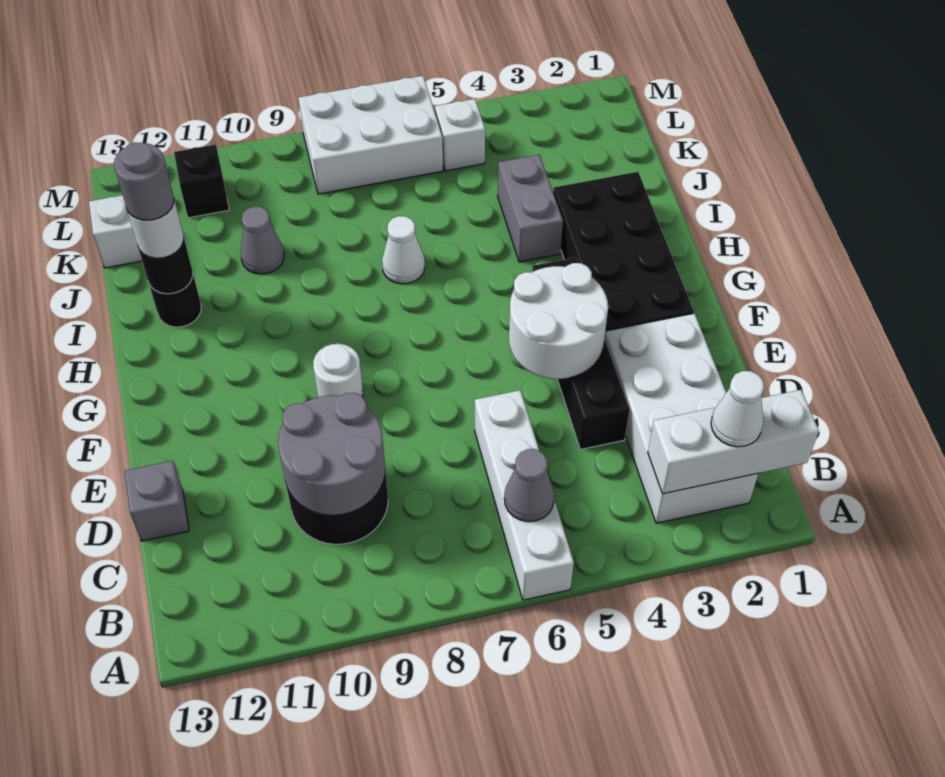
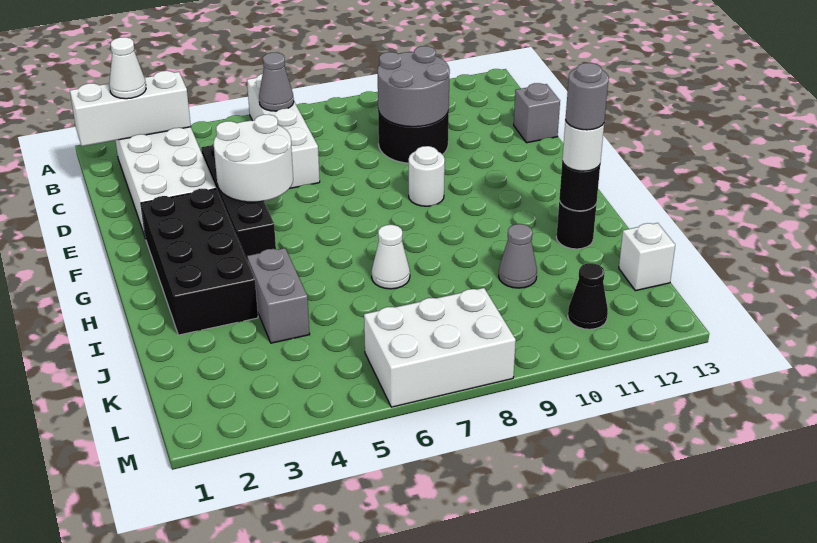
white brick L5 level 1 -> none
black brick L11 level 1 -> black cone L11 level 1

